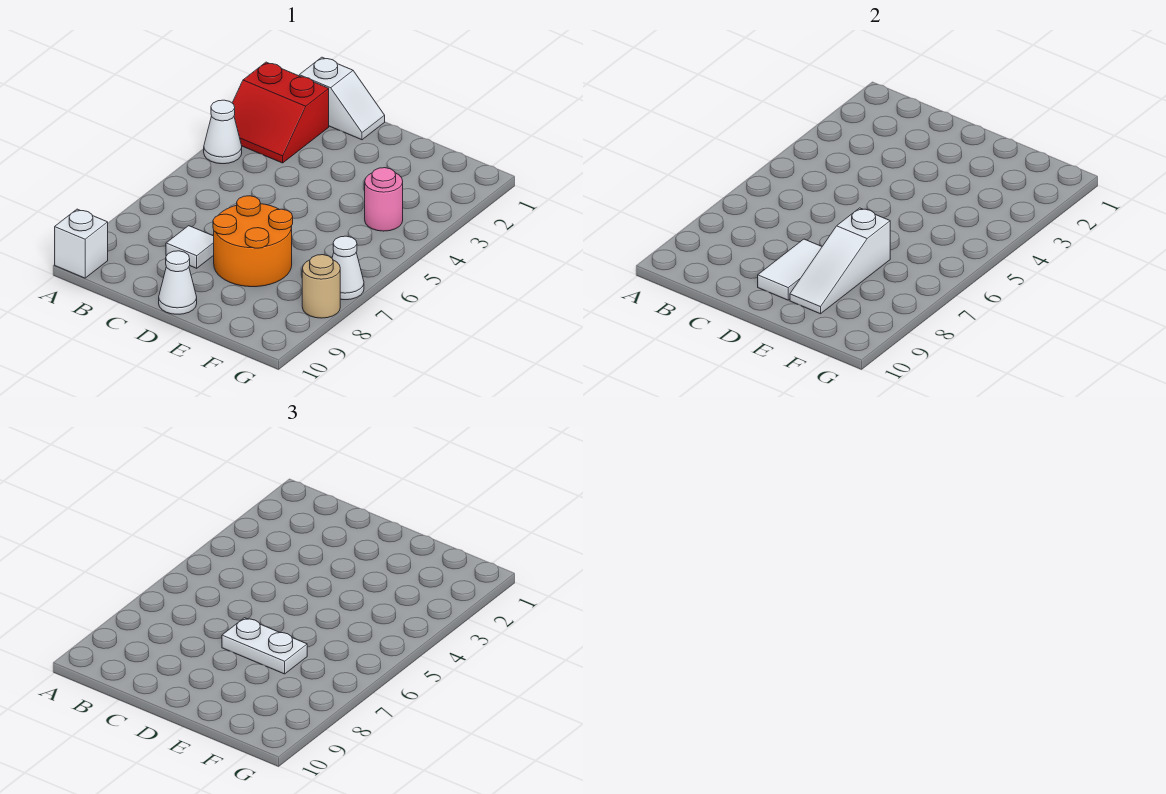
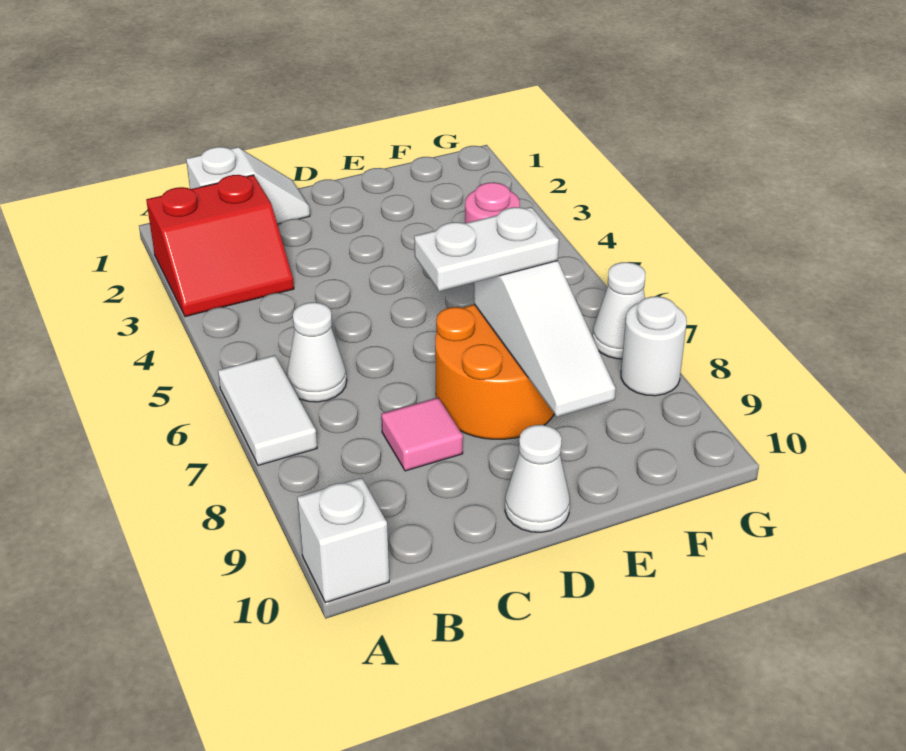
white cone A4 level 1 -> white cone B6 level 1
white tile C8 level 1 -> pink tile C8 level 1
white tile D8:D9 level 2 -> white tile A6:A7 level 1
tan round brick G8 level 1 -> white round brick G8 level 1

